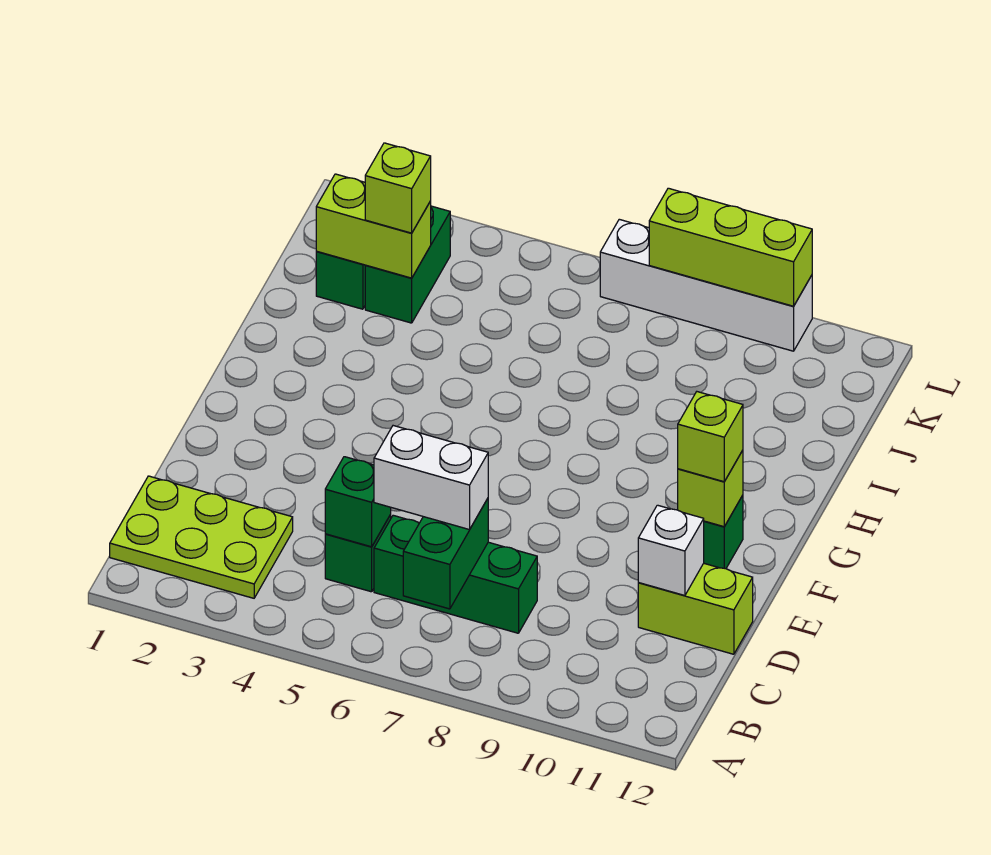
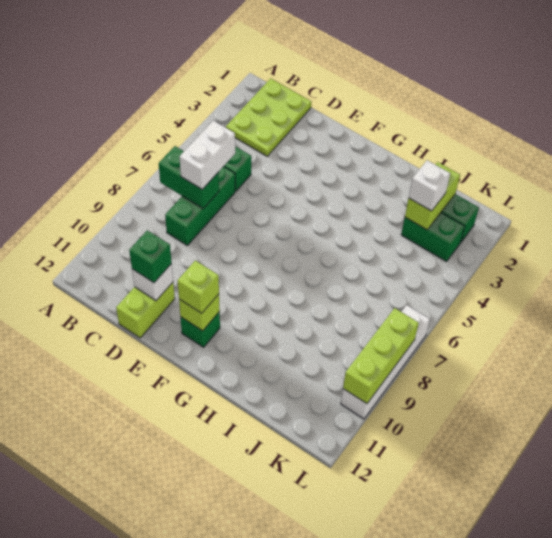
green brick C5 level 2 -> green brick D11 level 3
lime brick J3 level 3 -> white brick J3 level 3

